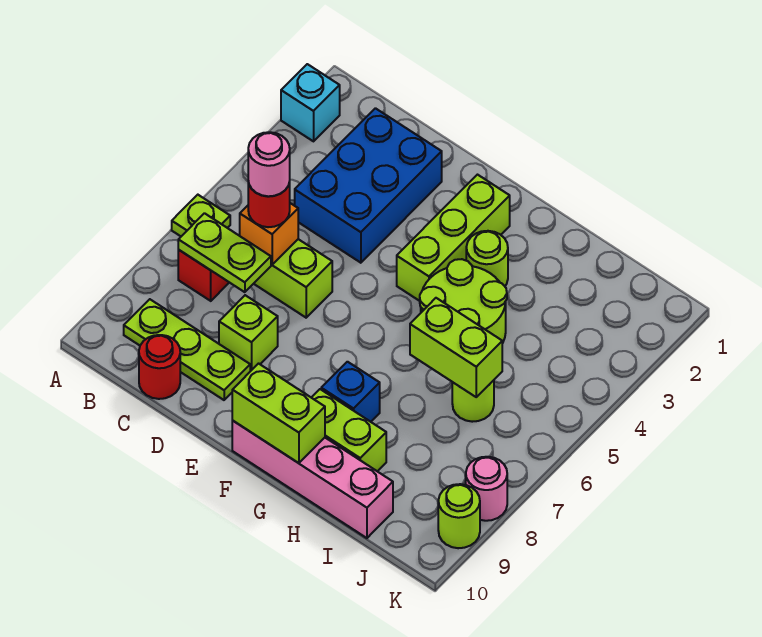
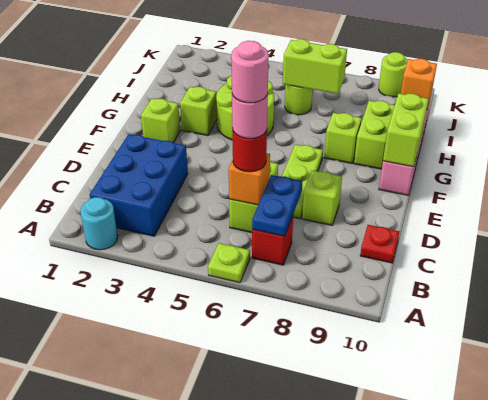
cyan brick A2 level 1 -> cyan round brick A2 level 1
lime plate B7:C7 level 2 -> blue plate B7:C7 level 2
lime plate B9:D9 level 1 -> lime plate D7:F7 level 1
blue brick C2:D4 level 1 -> blue brick B2:D3 level 1
red round brick C10 level 1 -> red plate C10 level 1
lime brick F2:F4 level 1 -> lime brick F2 level 1
lime round brick G3 level 1 -> lime brick G3 level 1
blue brick G8 level 1 -> lime brick G8 level 1
lime brick H6:I6 level 2 -> lime brick I6:I7 level 2
none -> orange brick I10 level 2
pink round brick K8 level 1 -> pink round brick C6 level 5

